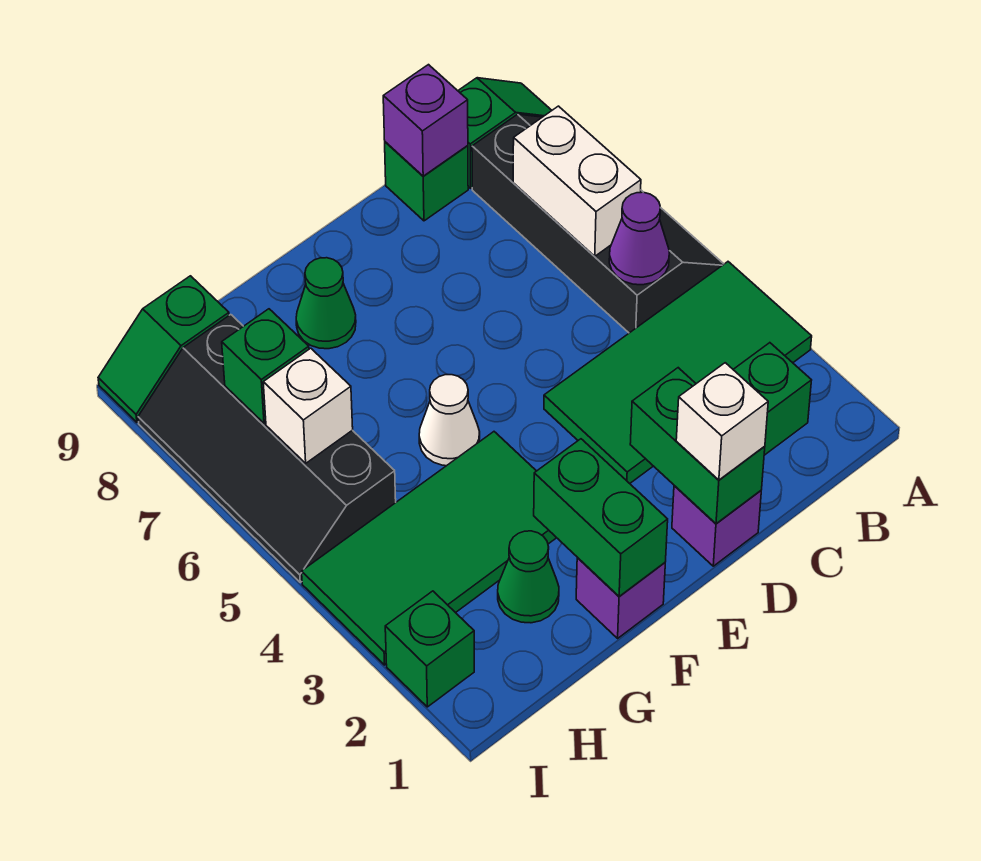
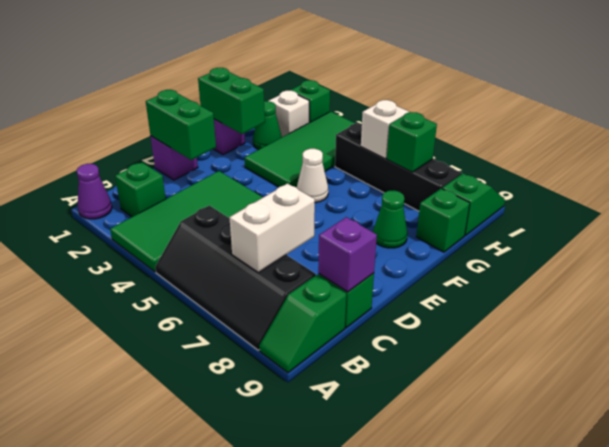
purple cone B5 level 2 -> purple cone A1 level 1
white brick B6:B7 level 2 -> white brick B7:C7 level 2
white brick D1 level 3 -> white brick H2 level 1
none -> green brick G9 level 1

